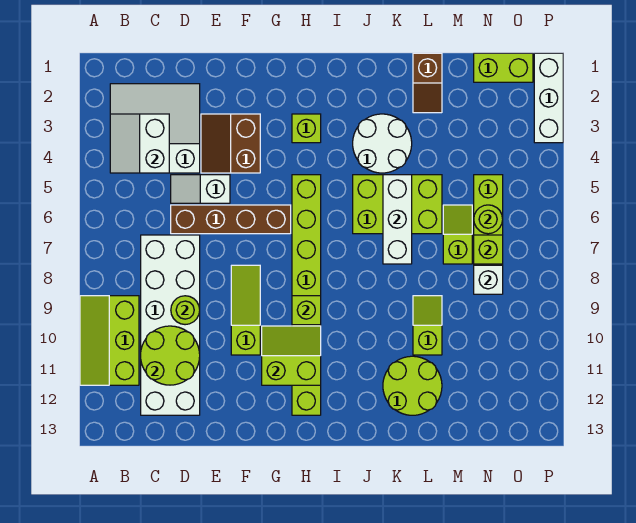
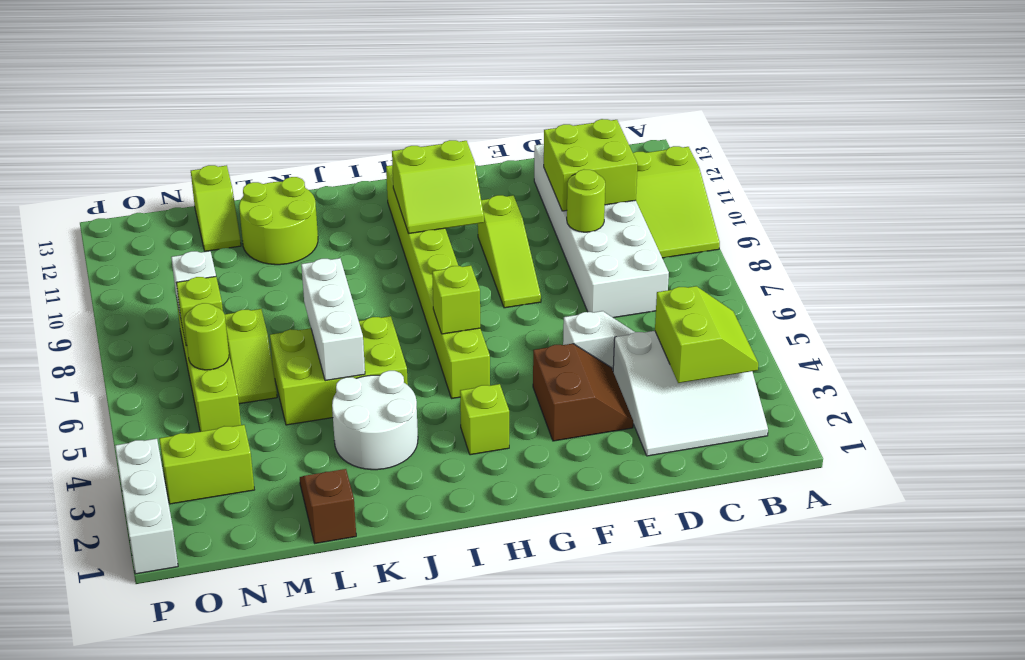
lime slope A9:B11 level 1 top B -> lime slope A9:B11 level 1 top 11
white slope B3:C4 level 2 top C -> lime slope B3:C4 level 2 top C
lime round brick C10:D11 level 2 -> lime brick C10:D11 level 2
brown brick D6:G6 level 1 -> none
lime brick H9 level 2 -> lime brick H6 level 2
lime slope L9:L10 level 1 top 10 -> lime slope M12:M13 level 1 top 13
lime brick N1:O1 level 1 -> lime brick N3:O3 level 1

